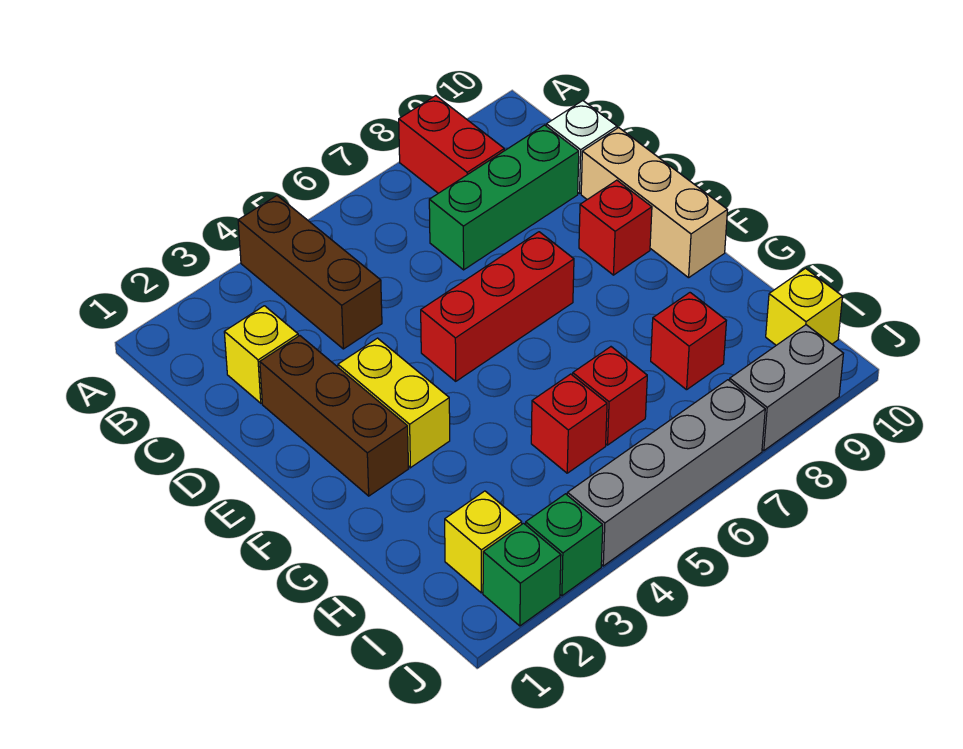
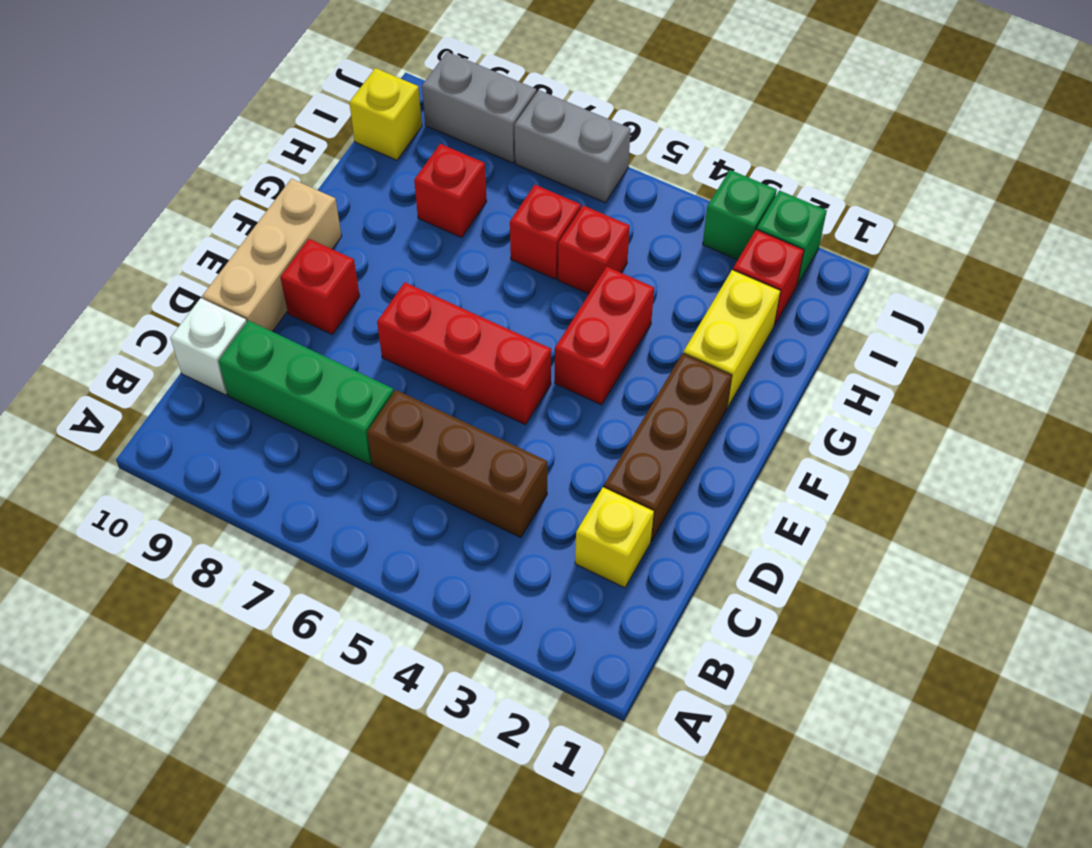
brown brick A4:C4 level 1 -> brown brick C4:C6 level 1
red brick A8:B8 level 1 -> red brick F4:G4 level 1
yellow brick E3:F3 level 1 -> yellow brick G2:H2 level 1
yellow brick I2 level 1 -> red brick I2 level 1
grey brick J4:J7 level 1 -> grey brick J6:J7 level 1

